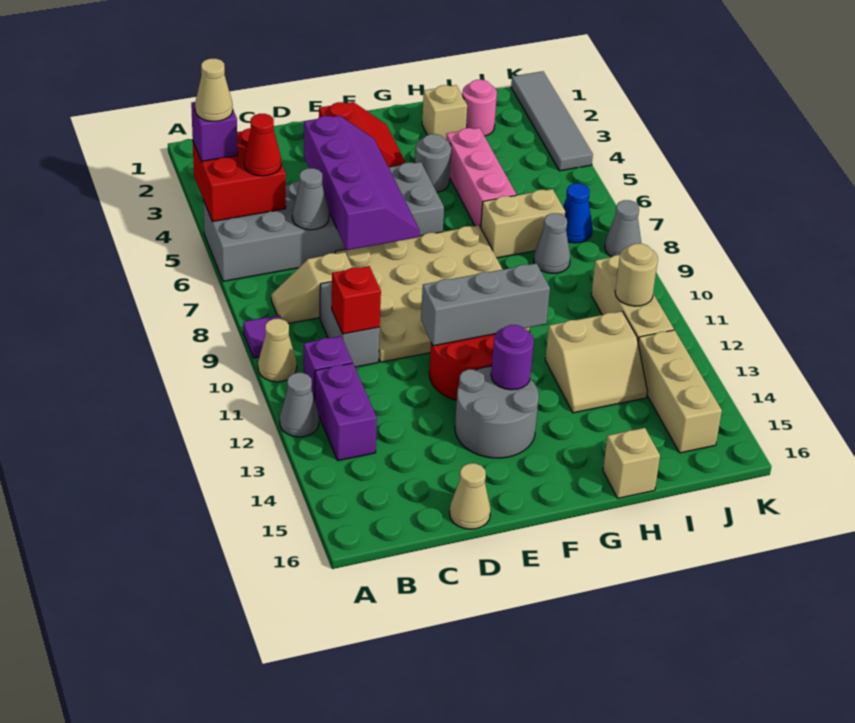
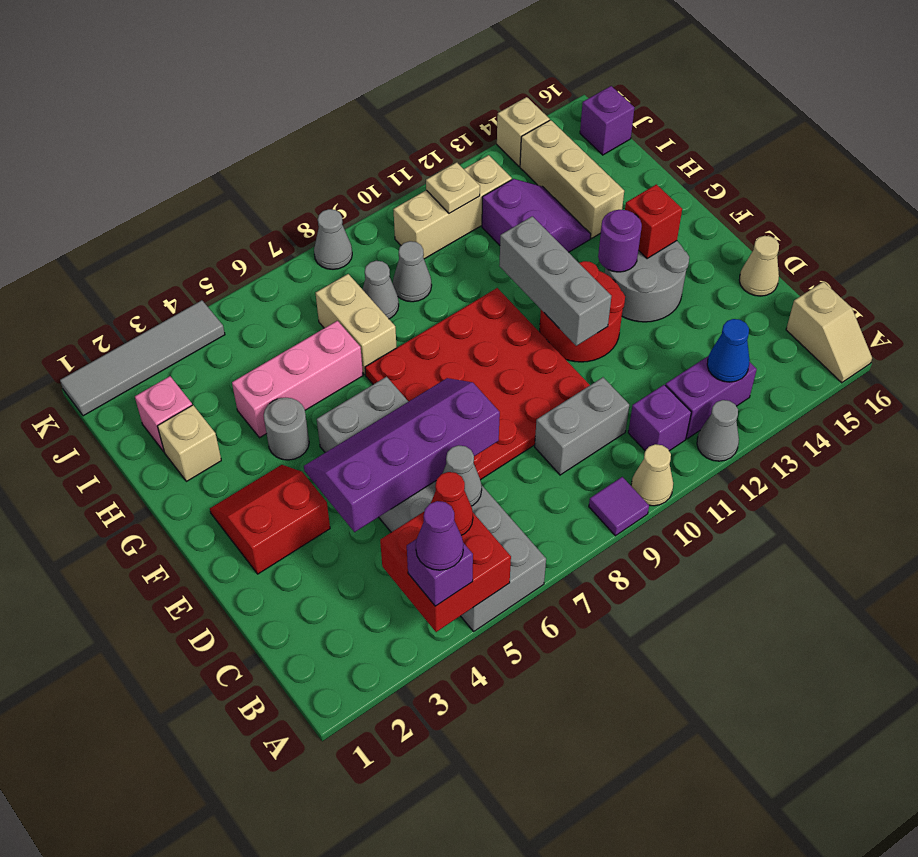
tan cone A4 level 4 -> purple cone A4 level 4
tan slope B8:C8 level 1 top C -> tan slope A16:B16 level 1 top B
red brick C10 level 2 -> red brick F14 level 2
tan plate D7:G10 level 1 -> red plate D7:G10 level 1
tan slope H12:I13 level 1 top 12 -> purple slope H12:I13 level 1 top 12
tan brick H16 level 1 -> tan brick K14 level 1
pink round brick I2 level 1 -> pink brick I2 level 1
none -> grey cone I9 level 1
blue cone J7 level 1 -> blue cone B13 level 2
tan round brick J11 level 2 -> tan plate J11 level 2
tan brick J13:J15 level 1 -> tan brick H14:J14 level 1
none -> purple brick J16 level 1

